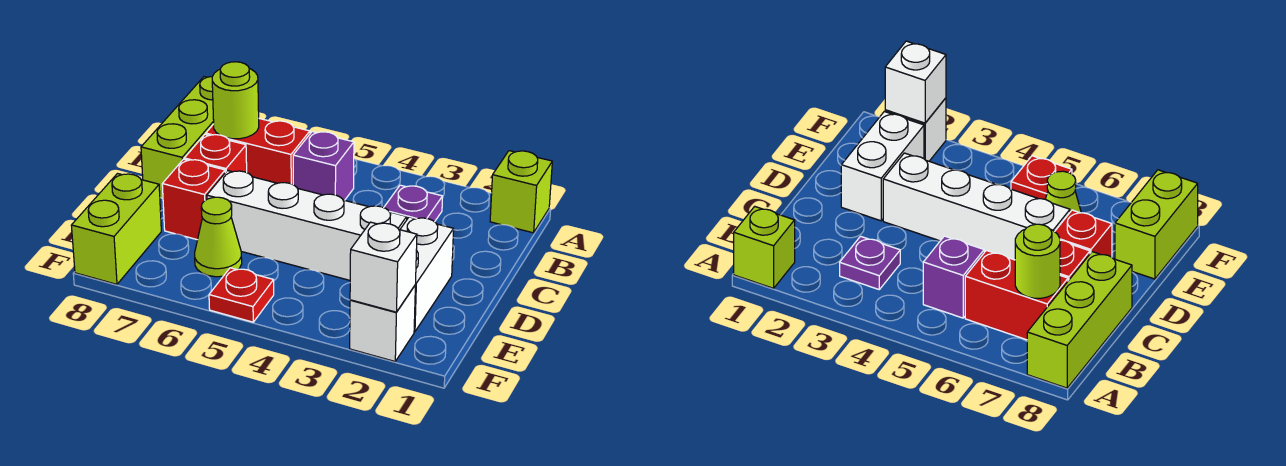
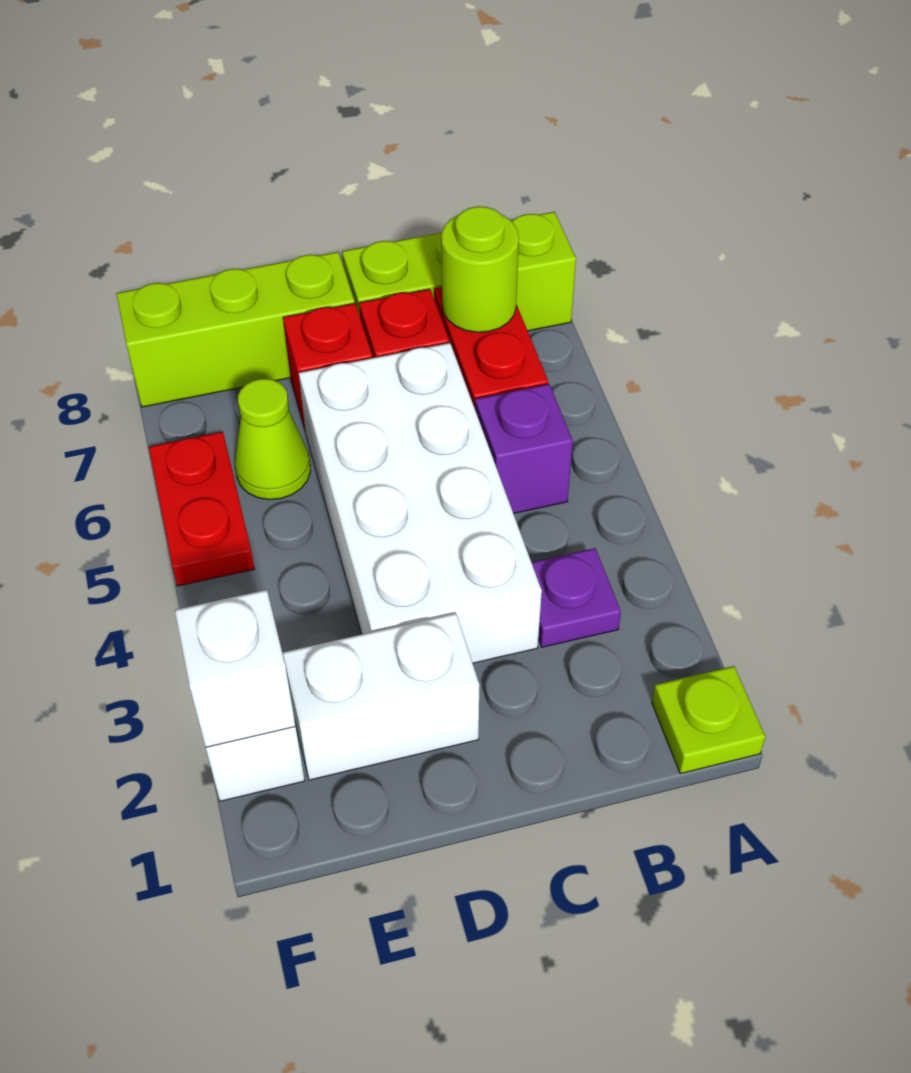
lime brick A1 level 1 -> lime plate A1 level 1
white brick D3:D6 level 1 -> white brick C3:D6 level 1
lime brick E8:F8 level 1 -> lime brick D8:F8 level 1
red plate F5 level 1 -> red plate F5:F6 level 1

